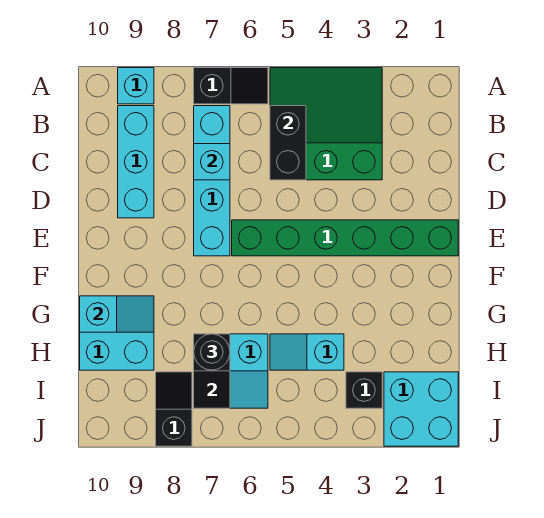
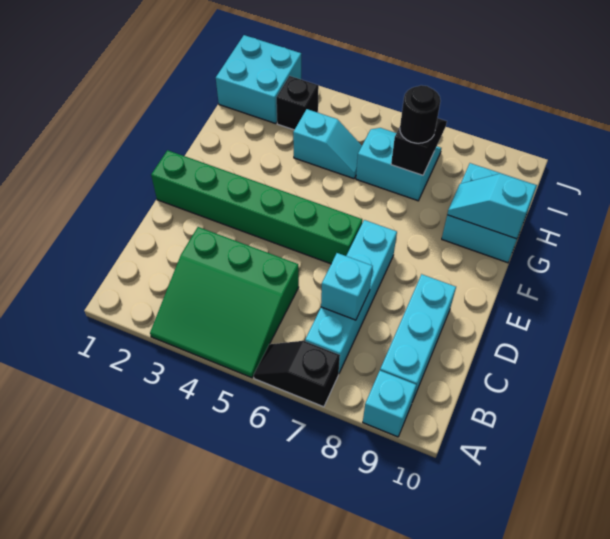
black brick B5:C5 level 2 -> none
black slope I8:J8 level 1 top J -> none

